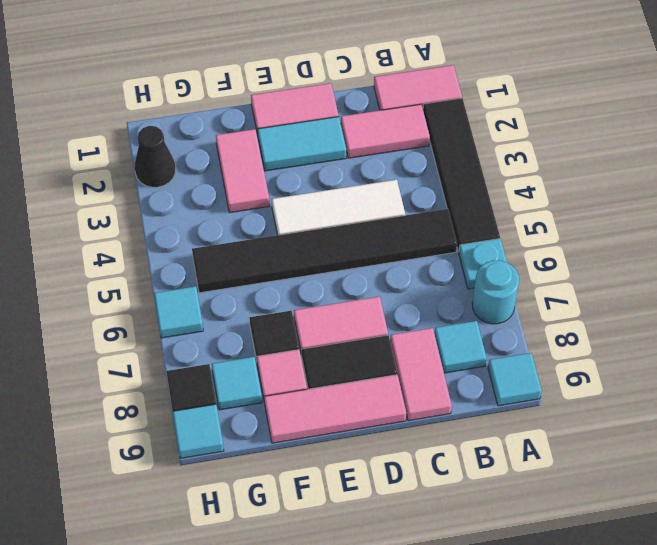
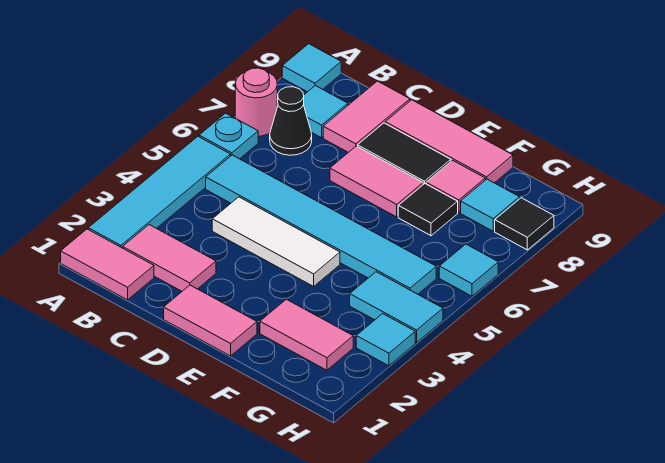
black tile A2:A5 level 1 -> cyan tile A2:A5 level 1
cyan round brick A7 level 1 -> pink round brick A7 level 1
black tile B5:G5 level 1 -> cyan tile B5:G5 level 1
cyan tile D2:E2 level 1 -> cyan tile G4:H4 level 1
pink tile F2:F3 level 1 -> pink tile F2:G2 level 1
black cone H2 level 1 -> black cone B7 level 1
cyan tile H9 level 1 -> cyan tile H3 level 1

